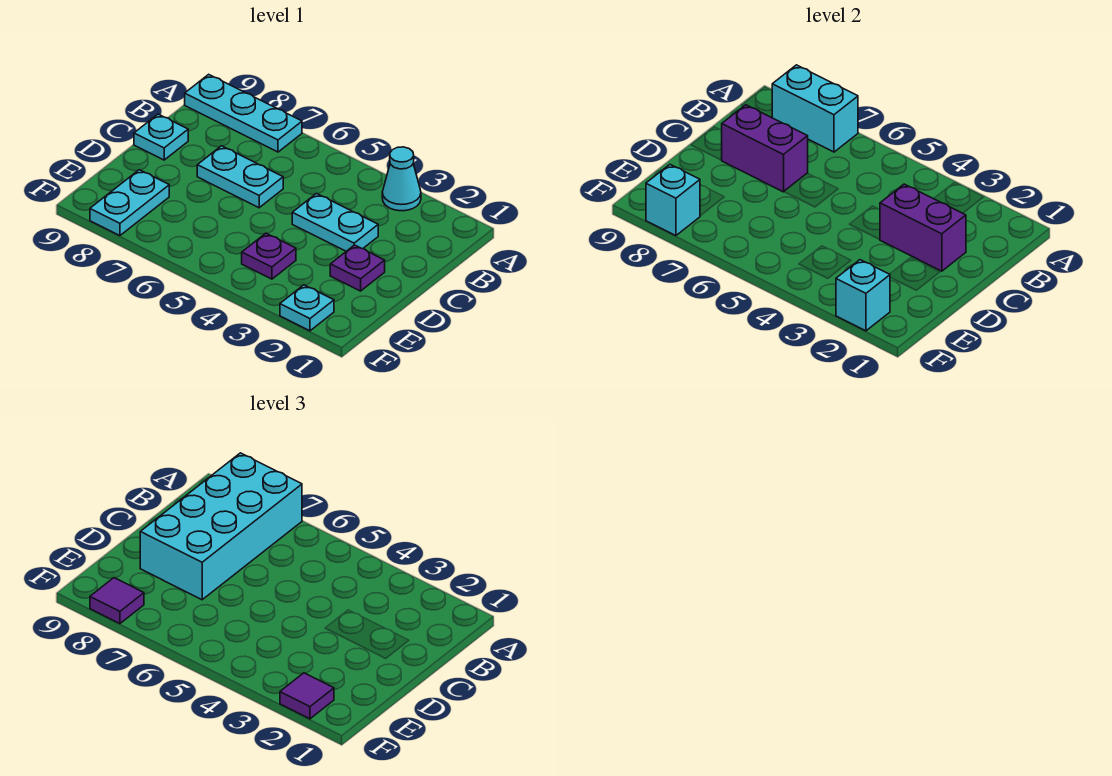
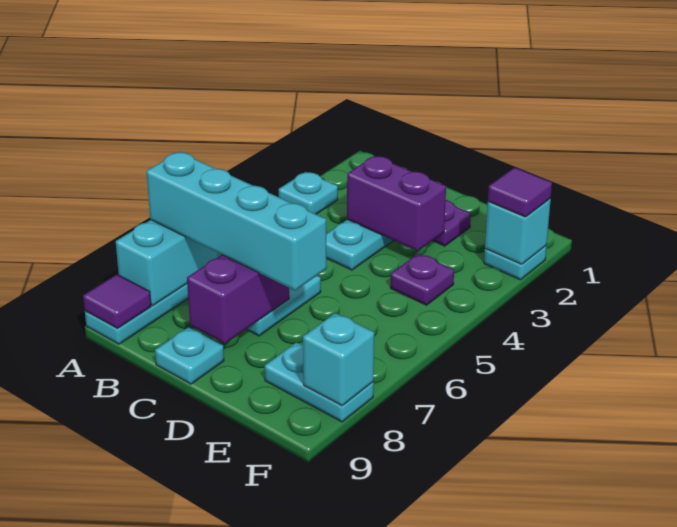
cyan cone A3 level 1 -> cyan plate A3 level 1
cyan brick A7:D8 level 3 -> cyan brick A7:D7 level 3
purple brick C2:C3 level 2 -> purple brick C3:D3 level 2
purple tile F8 level 3 -> purple tile A9 level 2

